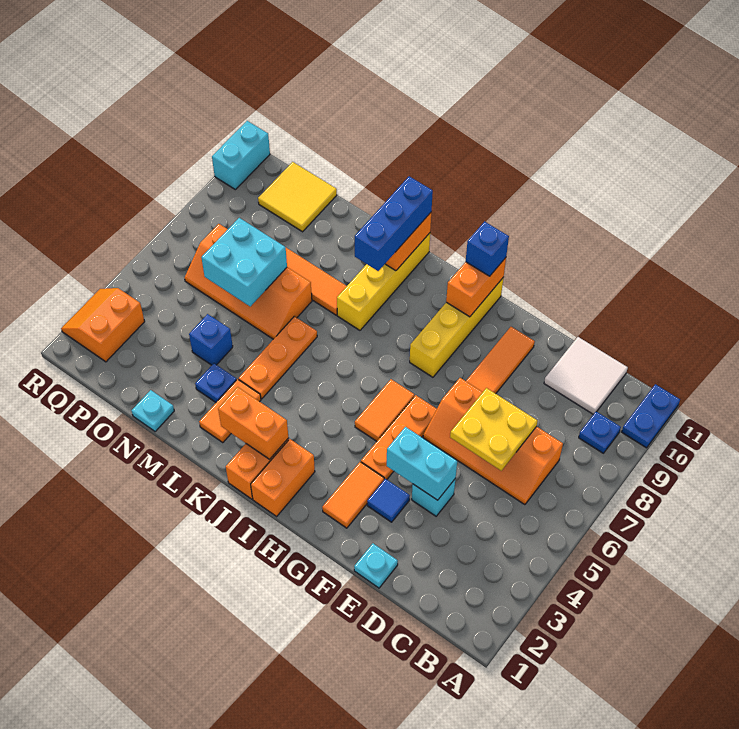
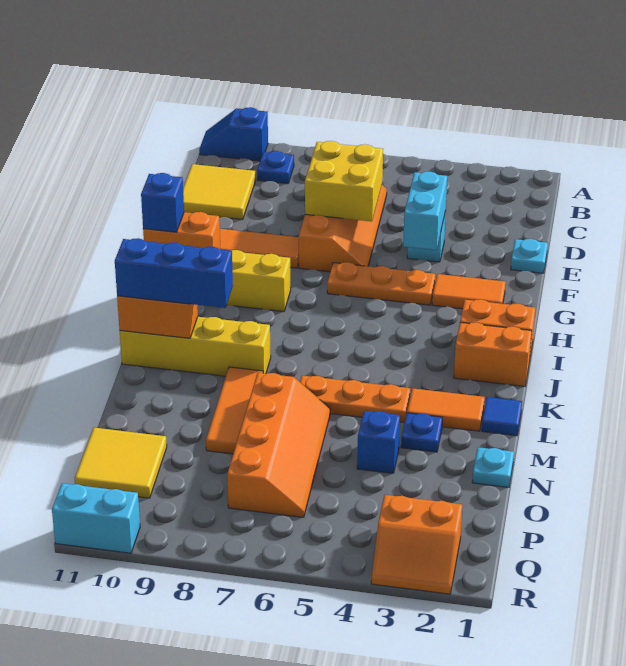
blue plate A10:A11 level 1 -> blue slope A10:A11 level 1 top 10
white tile C10:D11 level 1 -> yellow tile C10:D11 level 1
yellow plate D6:E7 level 2 -> yellow brick D6:E7 level 2
blue tile F3 level 1 -> blue tile L1 level 1
orange tile H5:H6 level 1 -> none
orange brick J2:K2 level 2 -> none
cyan brick N6:O7 level 2 -> none

